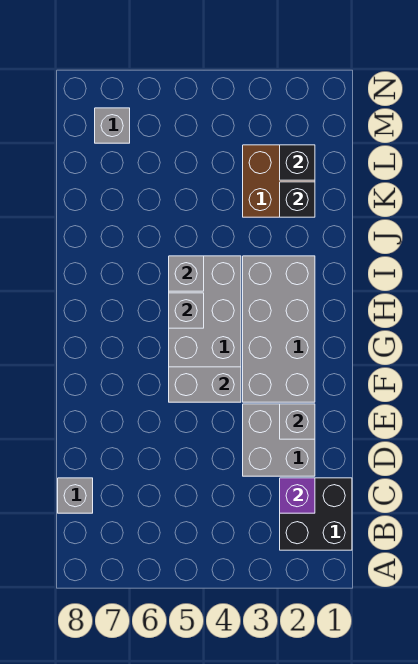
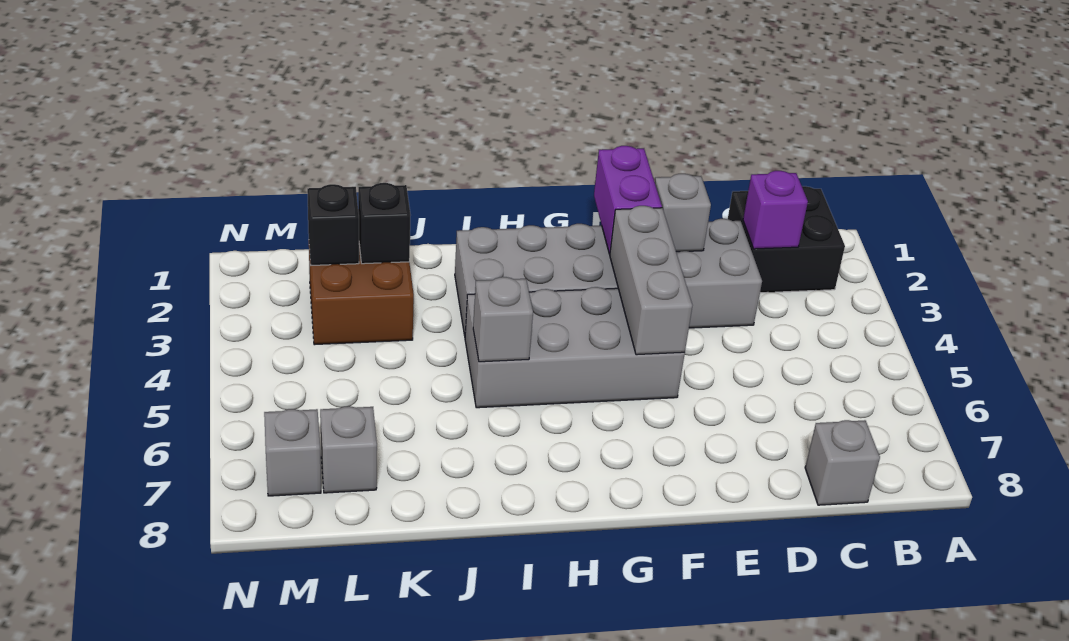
none -> purple brick F1:F2 level 2
grey brick F4:F5 level 2 -> grey brick F3:F5 level 2
grey brick H5 level 2 -> grey brick L7 level 1

